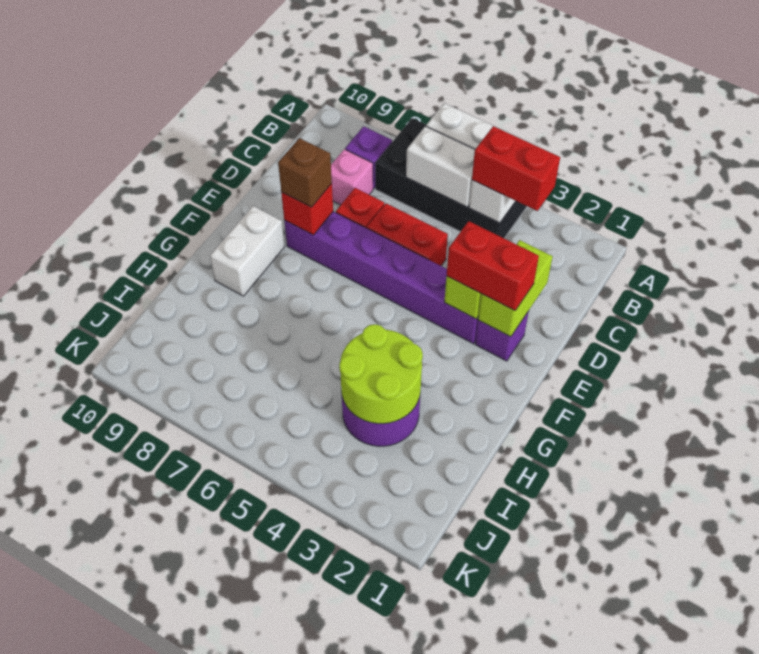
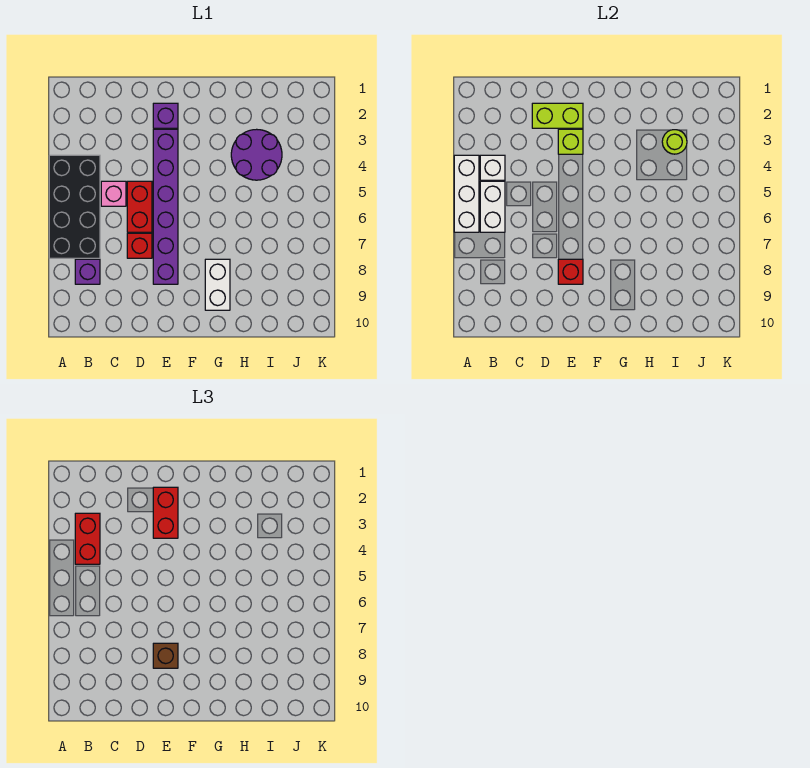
pink brick C8 level 1 -> pink brick C5 level 1
white brick F9:G9 level 1 -> white brick G8:G9 level 1
lime round brick H3:I4 level 2 -> lime round brick I3 level 2

